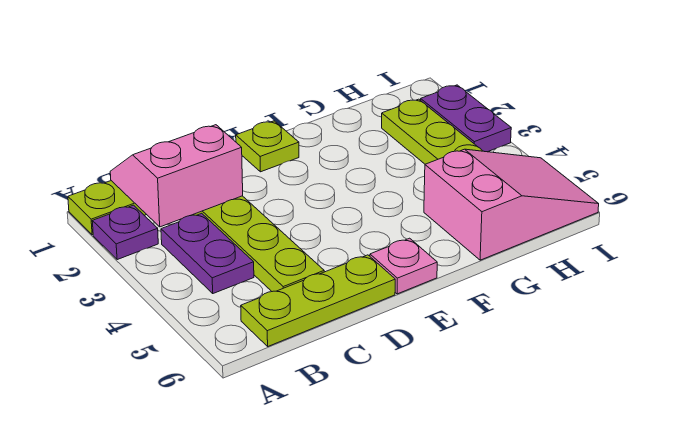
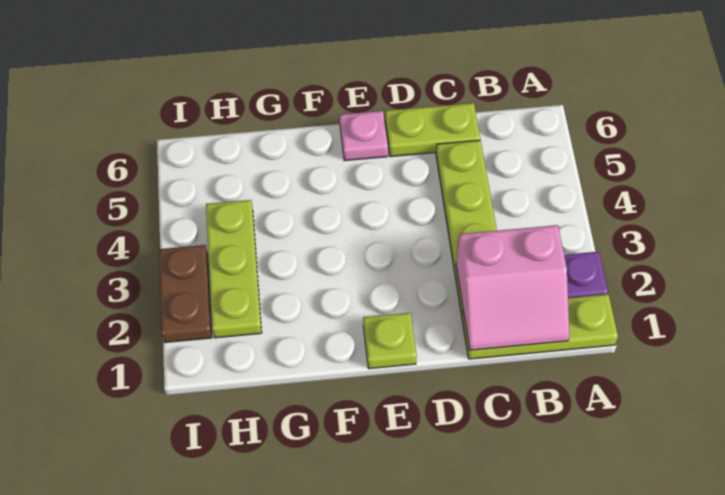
purple plate B3:B4 level 1 -> none
lime plate B6:D6 level 1 -> lime plate C6:D6 level 1
pink slope G5:I6 level 1 top G -> none
purple plate I2:I3 level 1 -> brown plate I2:I3 level 1

